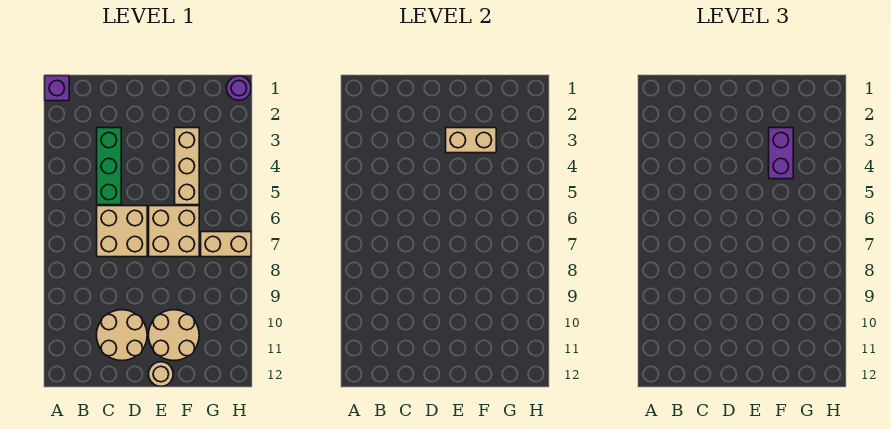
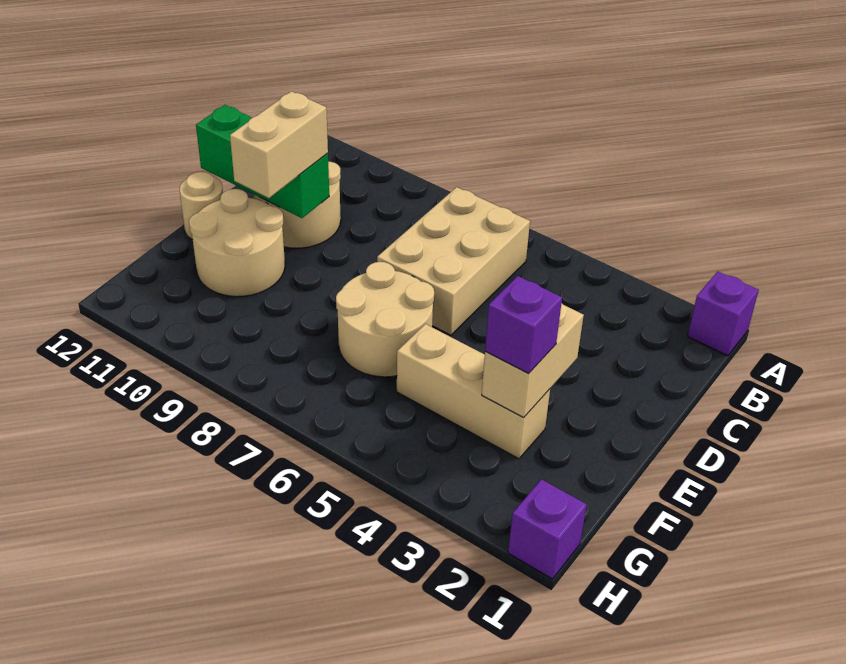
green brick C3:C5 level 1 -> green brick D10:D12 level 2
tan brick C6:D7 level 1 -> tan brick B6:D7 level 1
tan brick E6:F7 level 1 -> tan round brick E6:F7 level 1
purple brick F3:F4 level 3 -> purple brick F3 level 3
tan brick G7:H7 level 1 -> tan brick D10:E10 level 3
purple round brick H1 level 1 -> purple brick H1 level 1

